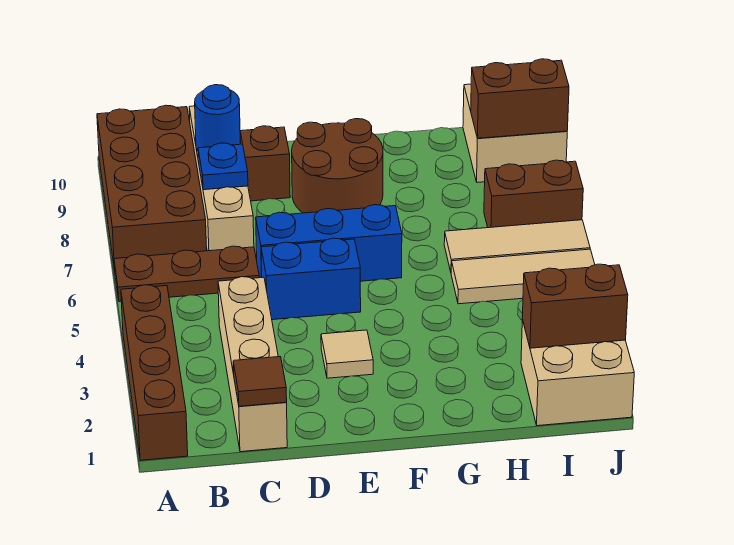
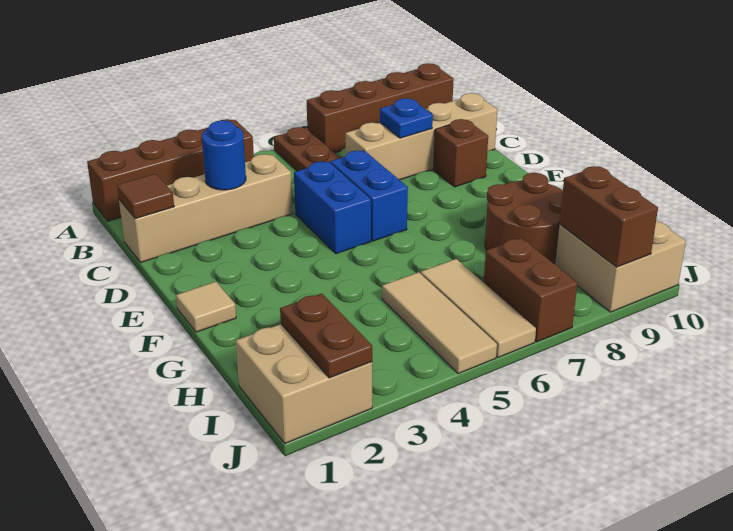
brown brick A7:B10 level 1 -> brown brick A7:A10 level 1
blue round brick C9 level 2 -> blue round brick C3 level 2
blue brick D6:F6 level 1 -> blue brick D6:E6 level 1
tan tile E3 level 1 -> tan tile F1 level 1
brown round brick E8:F9 level 1 -> brown round brick G8:H9 level 1
brown brick I2:J2 level 2 -> brown plate I2:J2 level 2

